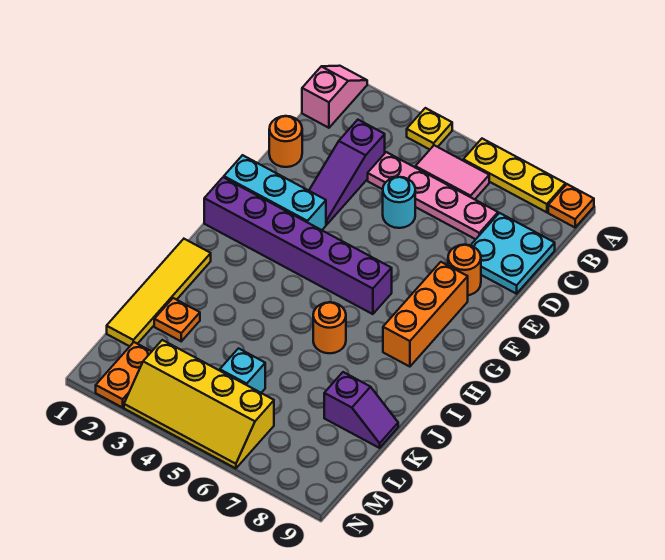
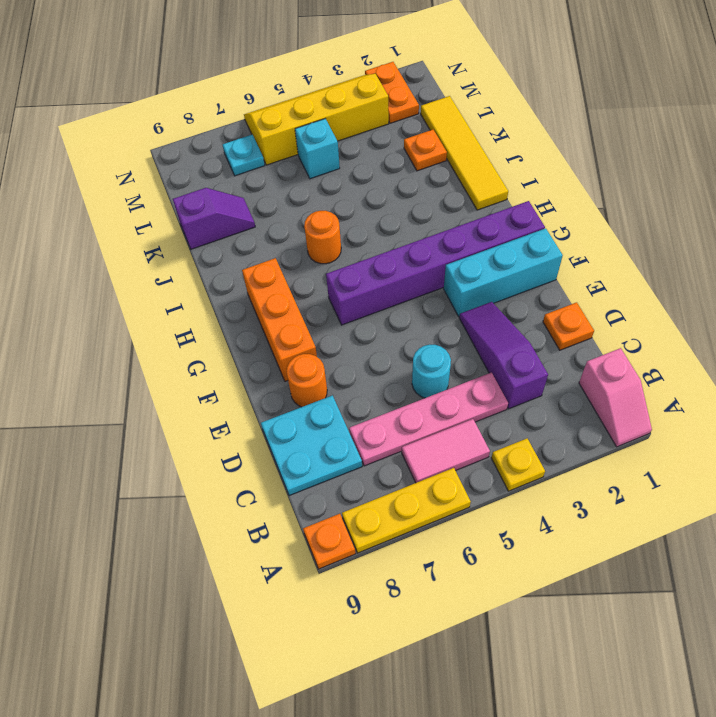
orange round brick D1 level 1 -> orange plate D1 level 1
purple slope K8:K9 level 1 top 8 -> purple slope K8:K9 level 1 top 9
none -> cyan plate M7 level 1

